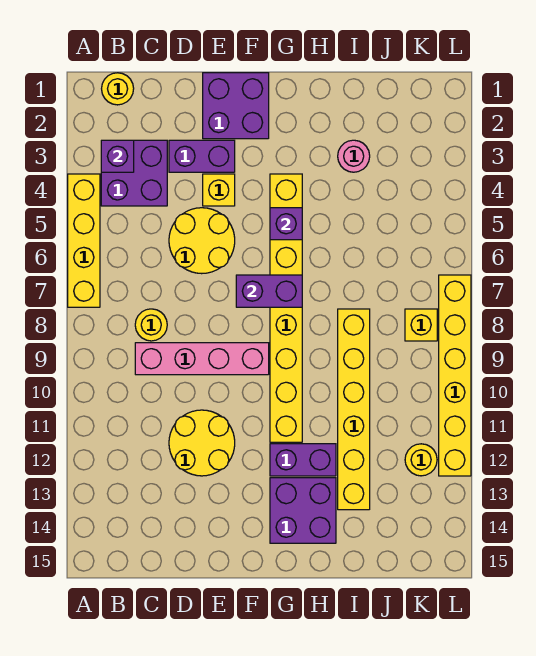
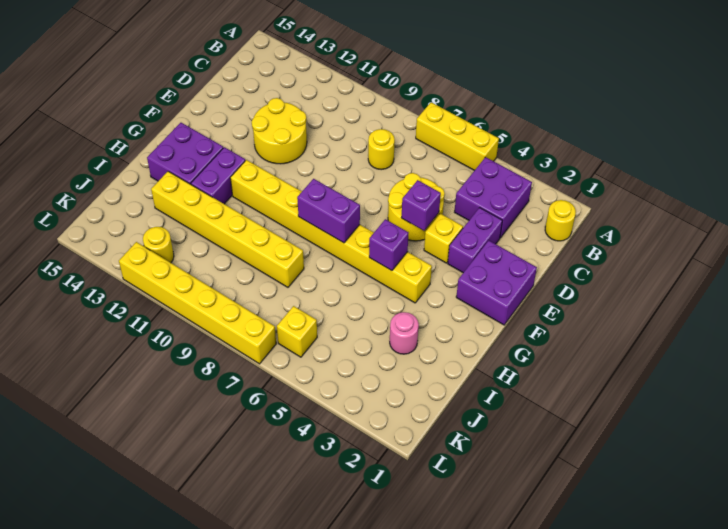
yellow brick A4:A7 level 1 -> yellow brick A5:A7 level 1
purple brick B3 level 2 -> purple brick E5 level 2
pink brick C9:F9 level 1 -> none
purple brick F7:G7 level 2 -> purple brick G7:G8 level 2
yellow brick K8 level 1 -> yellow brick K6 level 1

